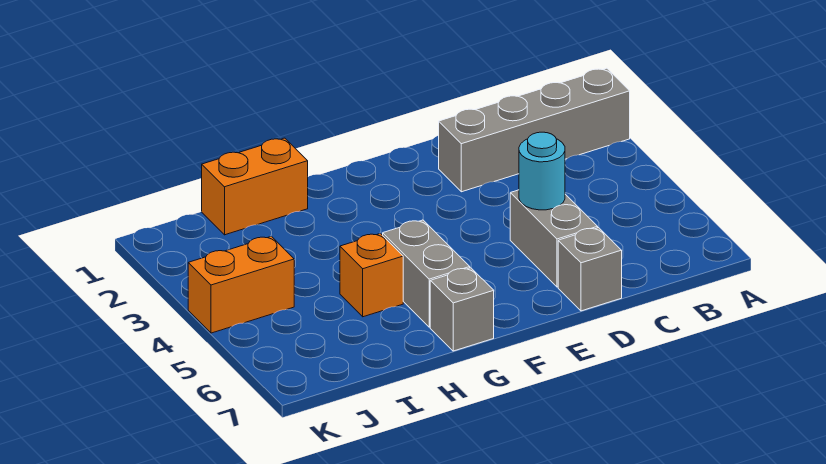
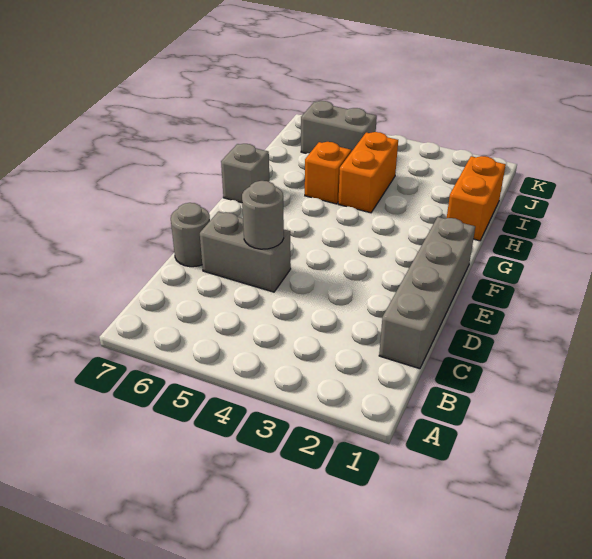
grey brick A2:D2 level 1 -> grey brick C1:F1 level 1
cyan round brick D5 level 2 -> grey round brick D5 level 2
grey brick D7 level 1 -> grey round brick D7 level 1
grey brick G5:G6 level 1 -> grey brick J5:J6 level 1
orange brick J4:K4 level 1 -> orange brick H4:I4 level 1

